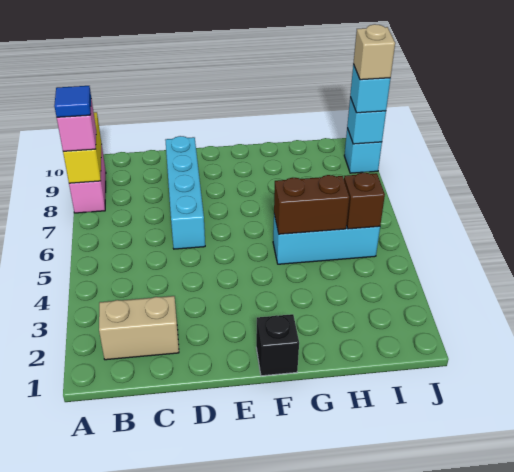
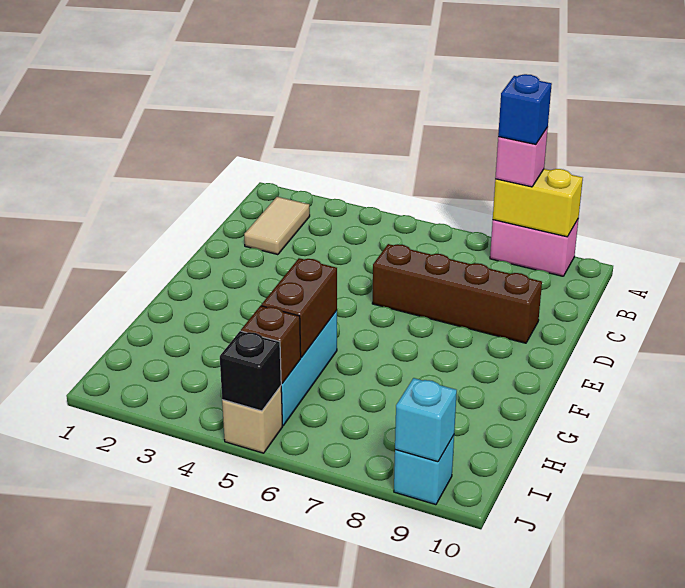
blue tile A8 level 4 -> blue brick A8 level 4
tan brick B2:C2 level 1 -> tan tile B2:C2 level 1
cyan brick D6:D9 level 1 -> brown brick D6:D9 level 1
black brick F1 level 1 -> black brick J5 level 2
cyan brick J9 level 3 -> none
tan brick J9 level 4 -> tan brick J5 level 1

